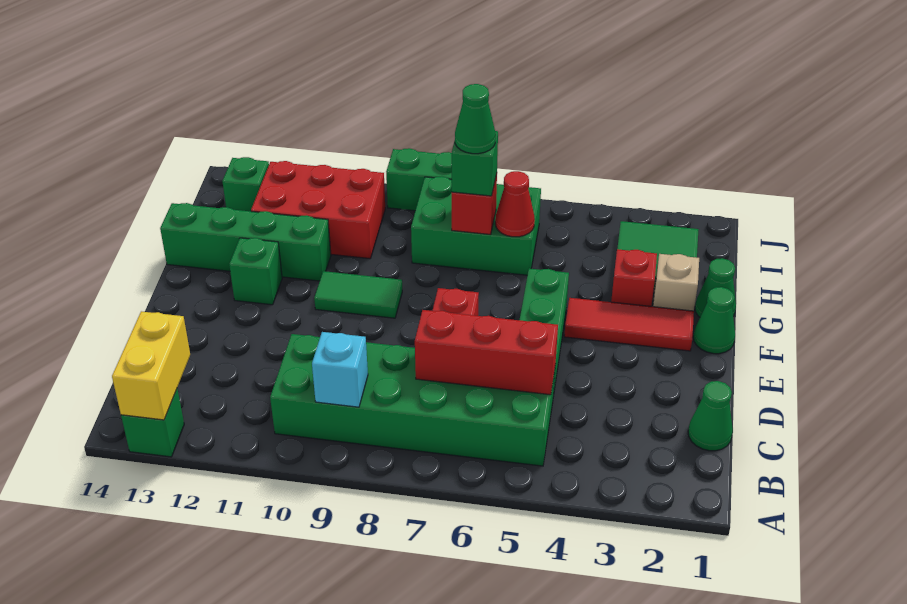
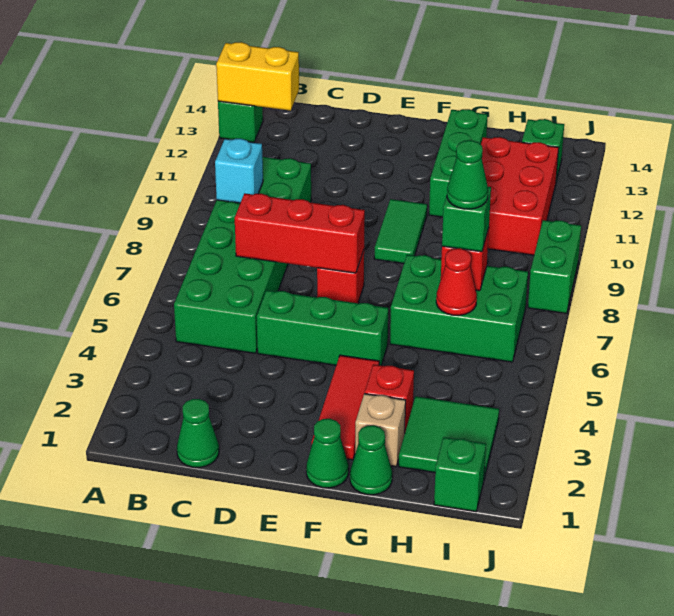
red brick C5:C7 level 2 -> red brick C7:E7 level 2
green brick F12 level 1 -> green brick I1 level 1
green brick G11:G14 level 1 -> green brick G11:G13 level 1
green brick H6:I8 level 1 -> green brick G6:I7 level 1

